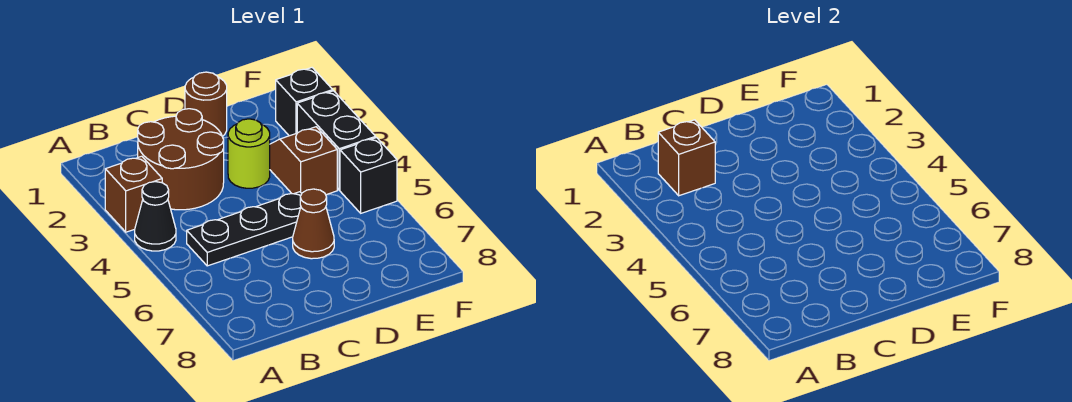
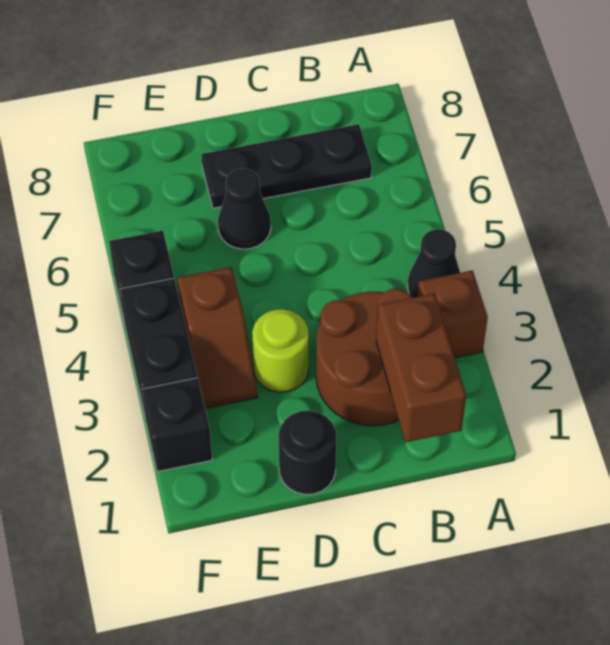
brown brick B2 level 2 -> brown brick B1:B2 level 2
black plate B5:D5 level 1 -> black plate B7:D7 level 1
brown round brick D1 level 1 -> black round brick D1 level 1
brown cone D6 level 1 -> black cone D6 level 1

